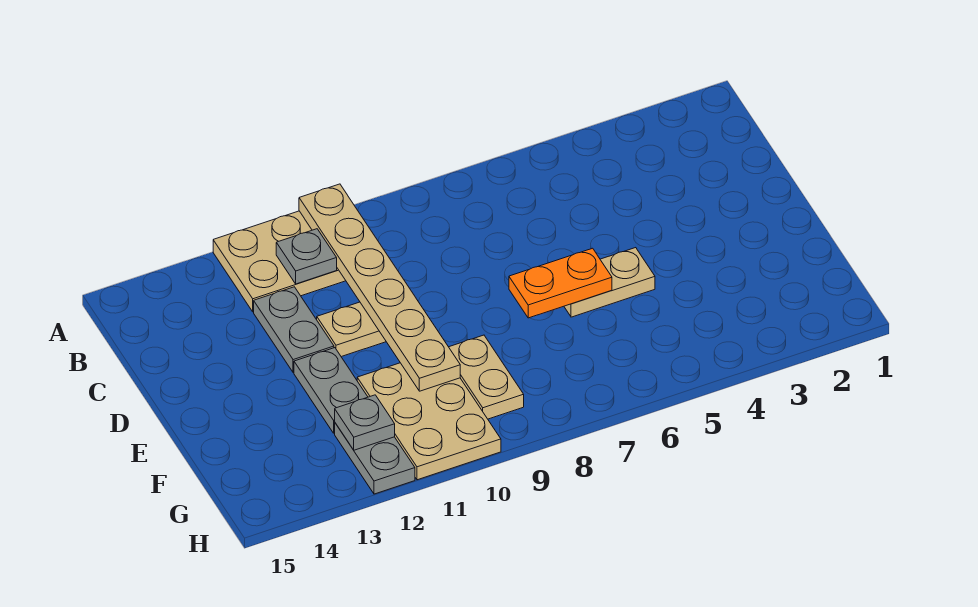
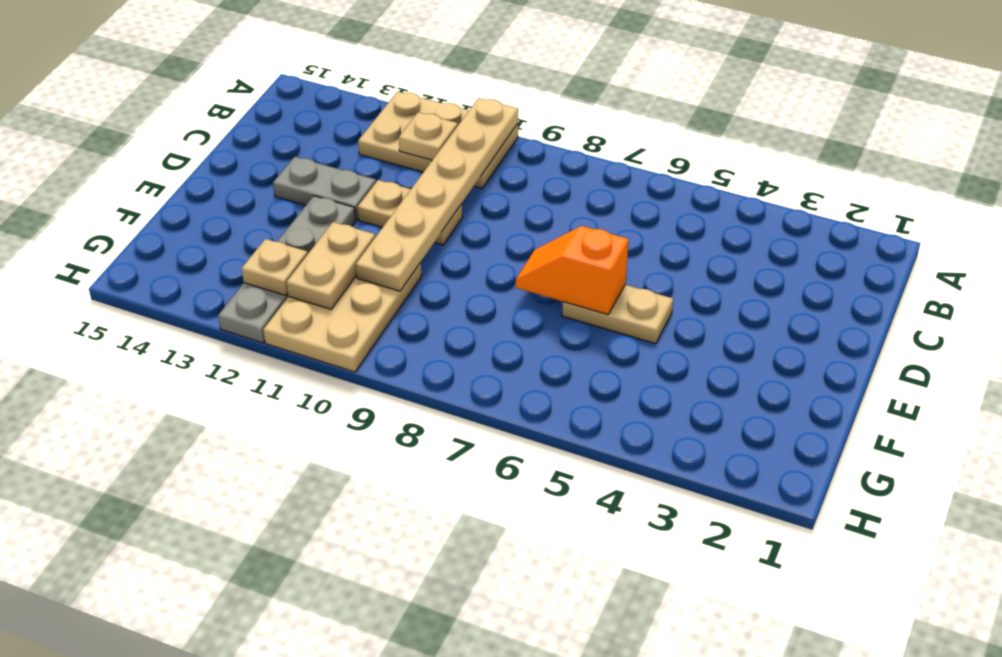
grey plate B11 level 2 -> tan plate B11 level 2
grey plate C12:D12 level 1 -> grey plate D12:D13 level 1
orange plate E6:E7 level 2 -> orange slope E6:E7 level 2 top 6
tan plate F9:G9 level 1 -> tan plate F11:G11 level 2
grey plate G12 level 2 -> tan plate G12 level 2

